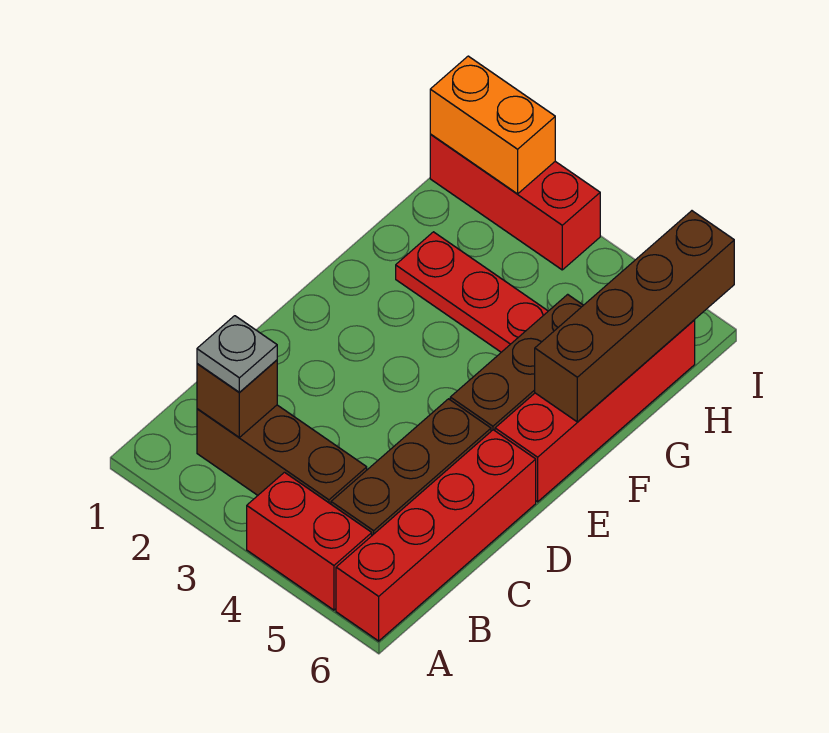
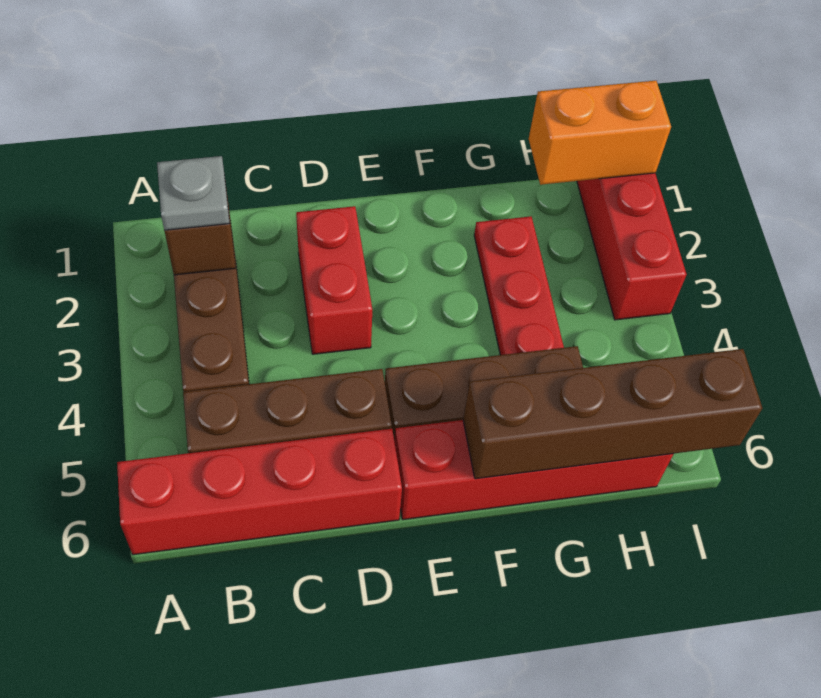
red brick A4:A5 level 1 -> red brick D2:D3 level 1
orange brick I1:I2 level 2 -> orange brick H1:I1 level 2

